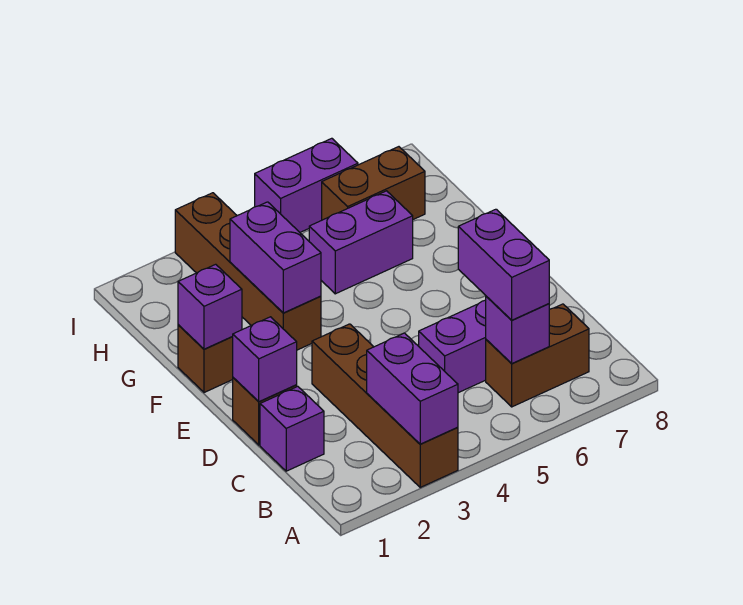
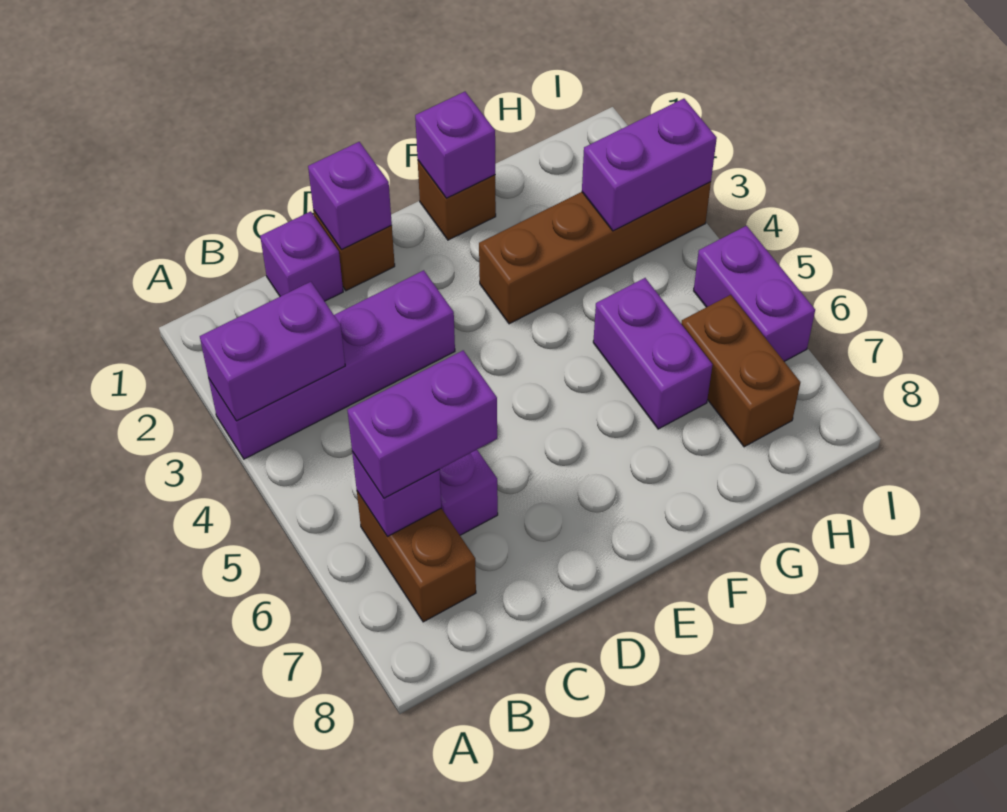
brown brick A3:D3 level 1 -> purple brick A3:D3 level 1
purple brick F3:G3 level 2 -> purple brick H3:I3 level 2

